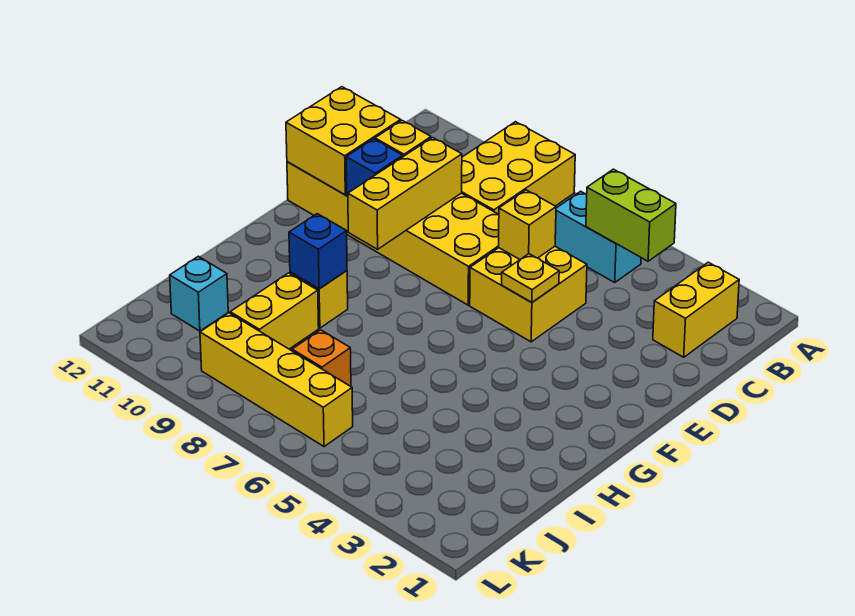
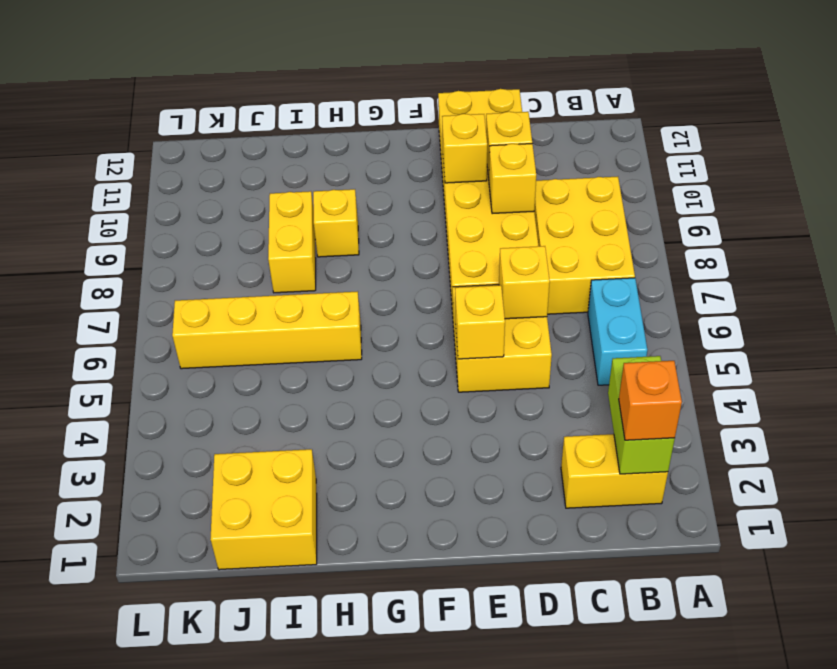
yellow brick A8:C9 level 1 -> yellow brick B7:C9 level 1
lime brick B4:B5 level 2 -> lime brick B2:B3 level 2
yellow brick D9:F9 level 2 -> yellow brick D9 level 2
yellow brick D11:E12 level 2 -> yellow brick I1:J2 level 1
yellow plate E5 level 2 -> yellow brick E5 level 2
blue brick E10 level 2 -> yellow brick E10 level 2
blue brick H9 level 2 -> none
yellow brick I9:J9 level 1 -> yellow brick I8:I9 level 1
orange brick J7 level 1 -> orange brick B2 level 3
cyan brick J11 level 1 -> none
yellow brick K6:K9 level 1 -> yellow brick H6:K6 level 1

